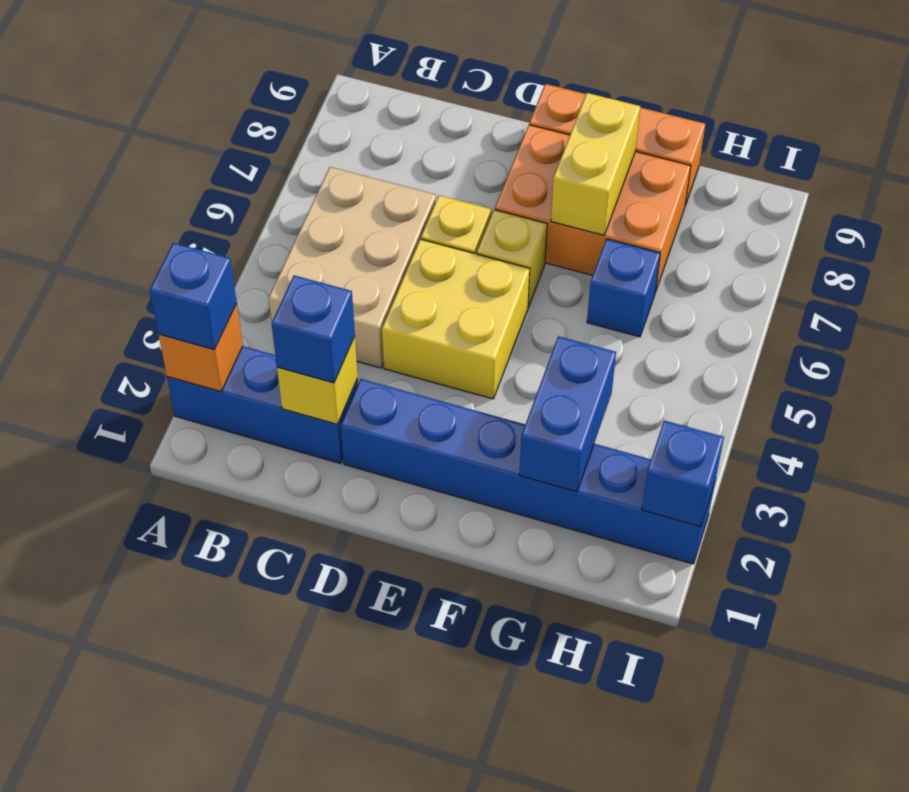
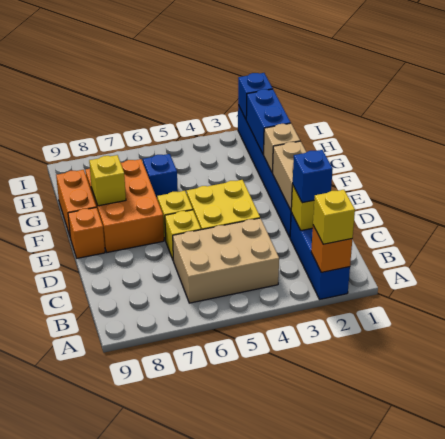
blue brick A2 level 3 -> yellow brick A2 level 3
none -> tan brick D2:E2 level 2
none -> tan brick F2 level 2
yellow brick F7:F8 level 2 -> yellow brick F8 level 2
blue brick G2:G3 level 2 -> blue brick G2:H2 level 2

